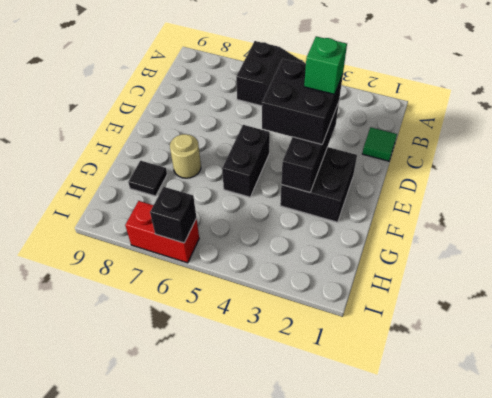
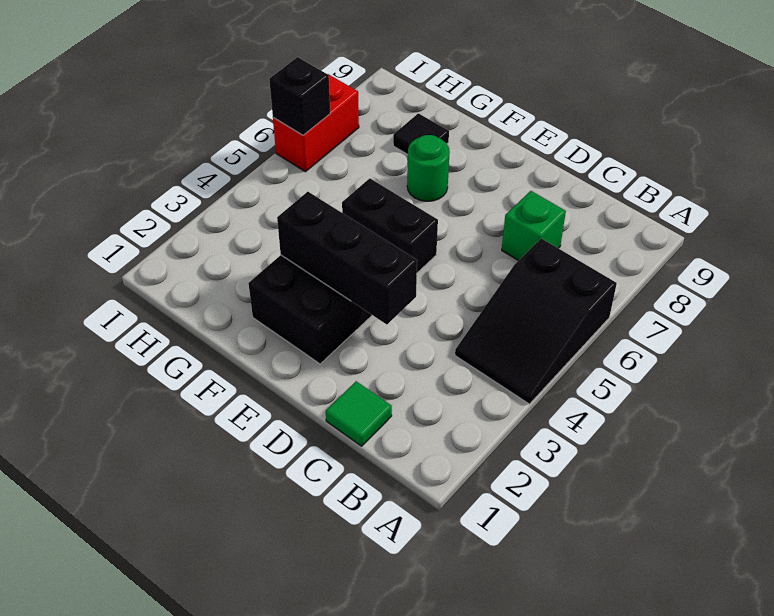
black brick D3:E4 level 3 -> none
green brick D3 level 4 -> green brick C7 level 1
tan round brick F7 level 1 -> green round brick F7 level 1

